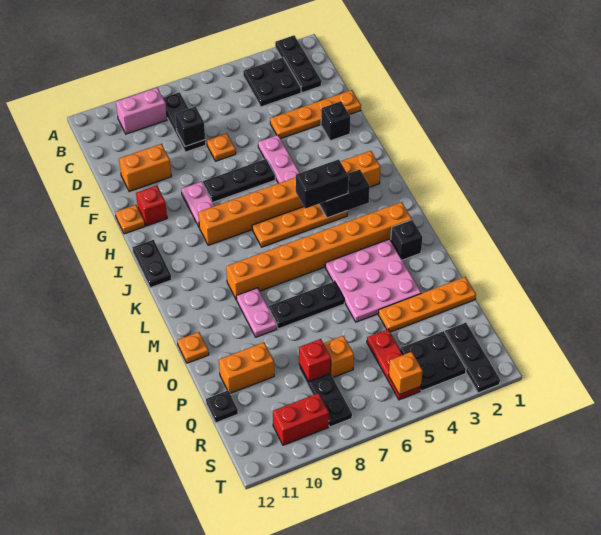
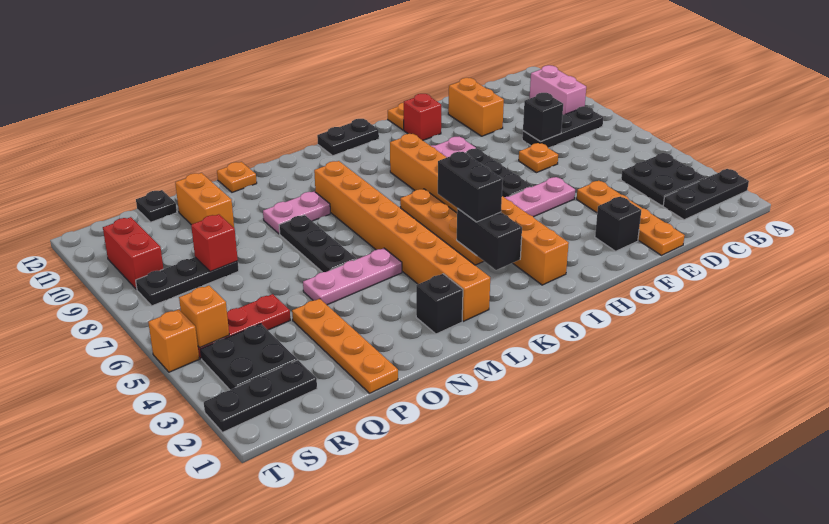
pink plate M3:O5 level 1 -> pink plate M5:O5 level 1
orange brick Q7 level 1 -> orange brick T5 level 1

